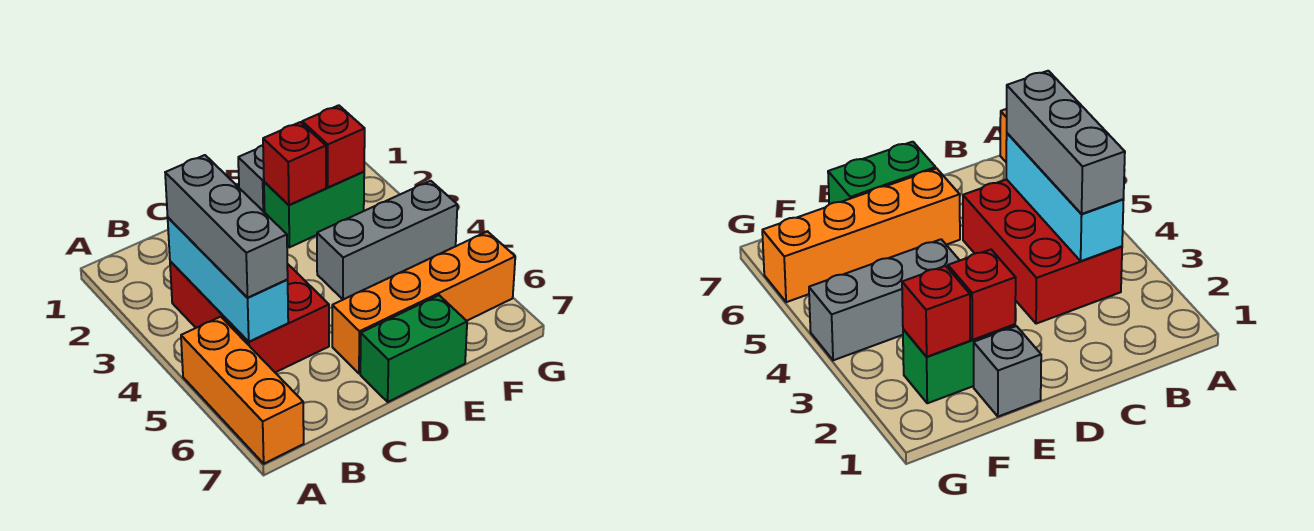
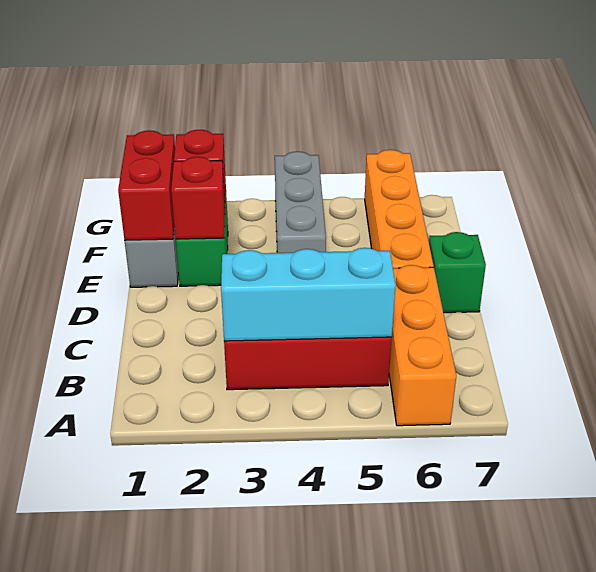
orange brick A5:A7 level 1 -> orange brick A6:C6 level 1
grey brick B3:B5 level 3 -> none
green brick D7:E7 level 1 -> green brick D7 level 1
none -> red brick E1:F1 level 2

